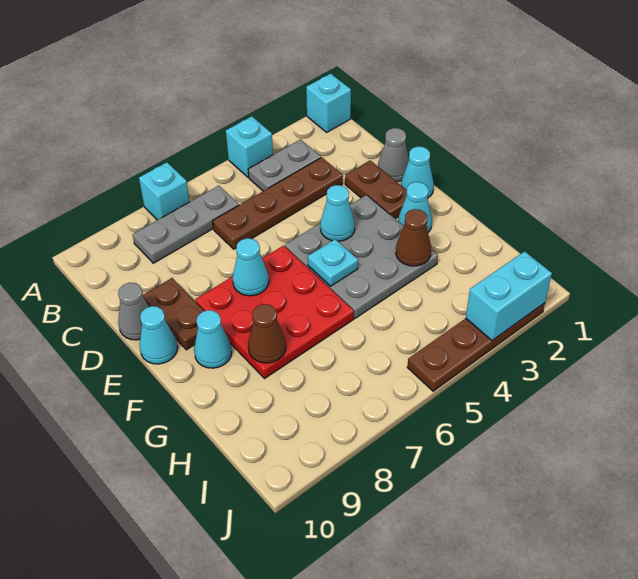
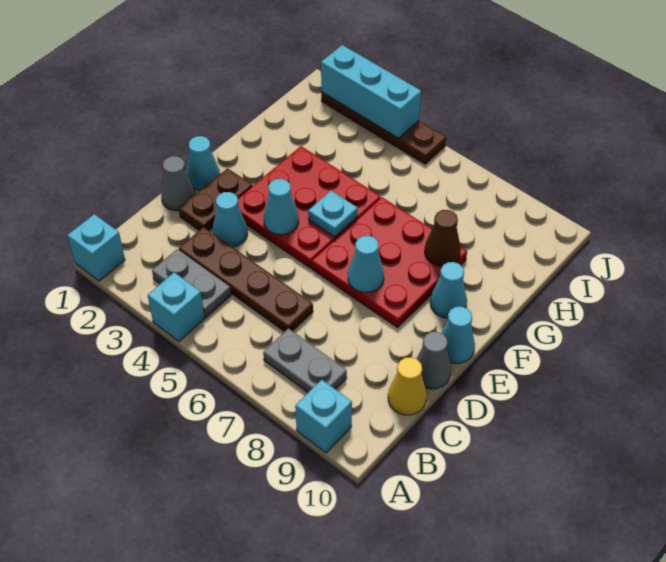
cyan brick A7 level 1 -> cyan brick A9 level 1
grey plate B6:B8 level 1 -> grey plate B7:B8 level 1
none -> yellow cone C10 level 1
brown plate D9:E9 level 1 -> none
grey plate E3:G5 level 1 -> red plate E3:G5 level 1
cyan cone F2 level 1 -> cyan cone D3 level 1
brown cone G3 level 2 -> none
cyan brick J2:J3 level 2 -> cyan brick J2:J4 level 2

